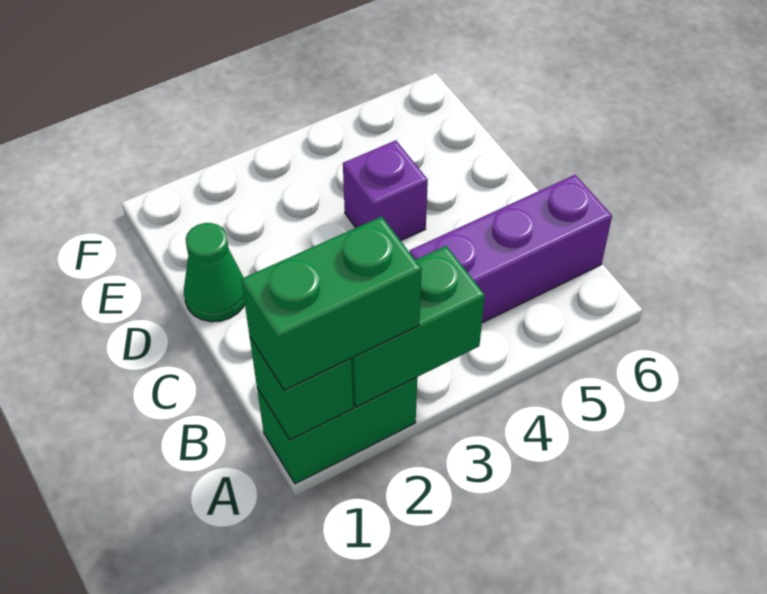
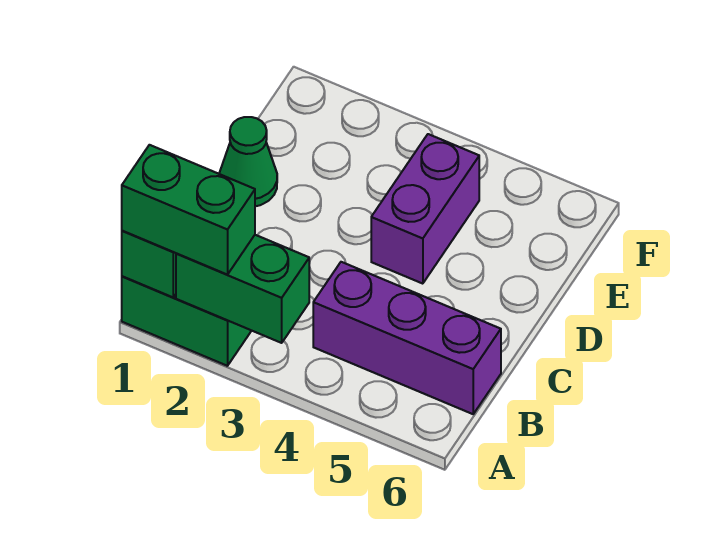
purple brick D4 level 1 -> purple brick D4:E4 level 1

